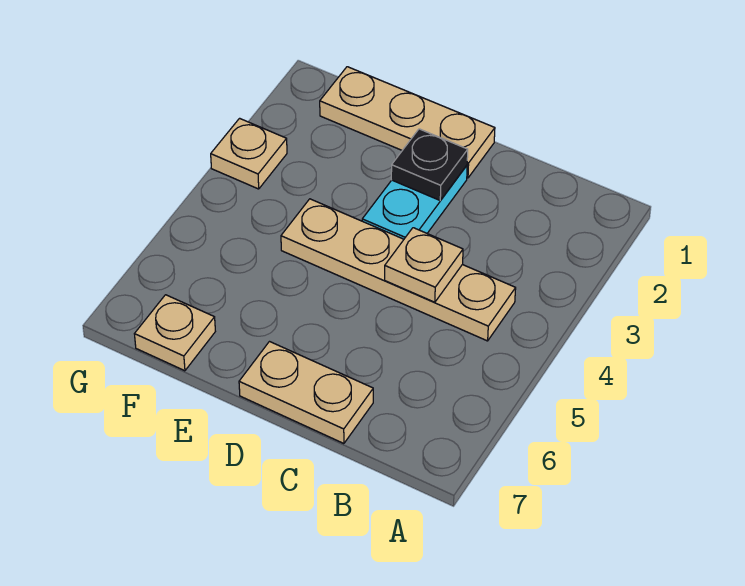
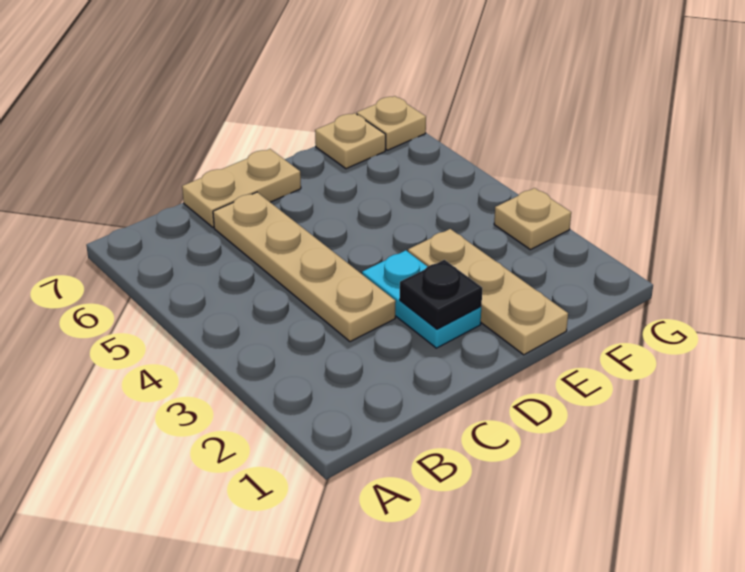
tan plate B4:E4 level 1 -> tan plate C3:C6 level 1
tan plate C4 level 2 -> tan plate G7 level 1
tan plate D1:F1 level 1 -> tan plate E1:E3 level 1

